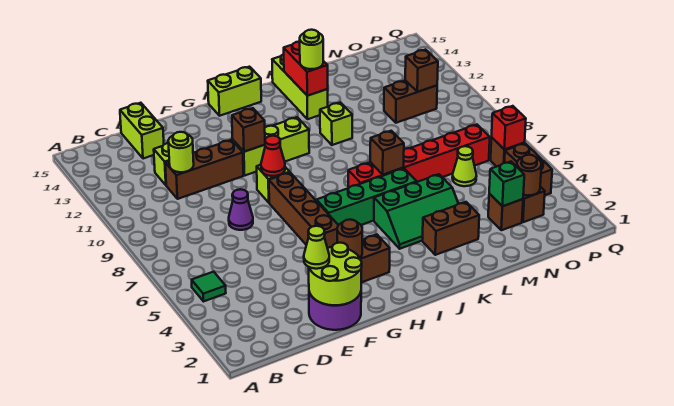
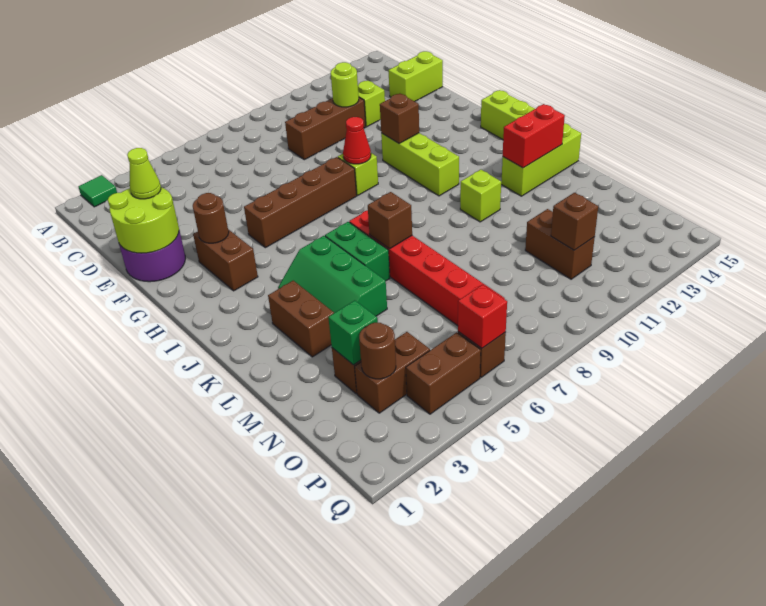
green tile B5 level 1 -> green tile A2 level 1
brown brick D11:F11 level 1 -> brown brick D9:D11 level 1
purple cone E8 level 1 -> none
green brick H6:K6 level 1 -> green brick J6:K6 level 1
lime round brick K13 level 3 -> none
lime cone N6 level 1 -> none

